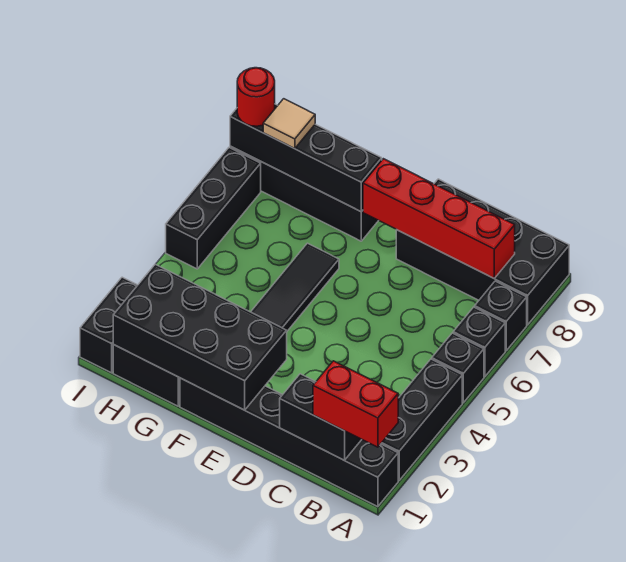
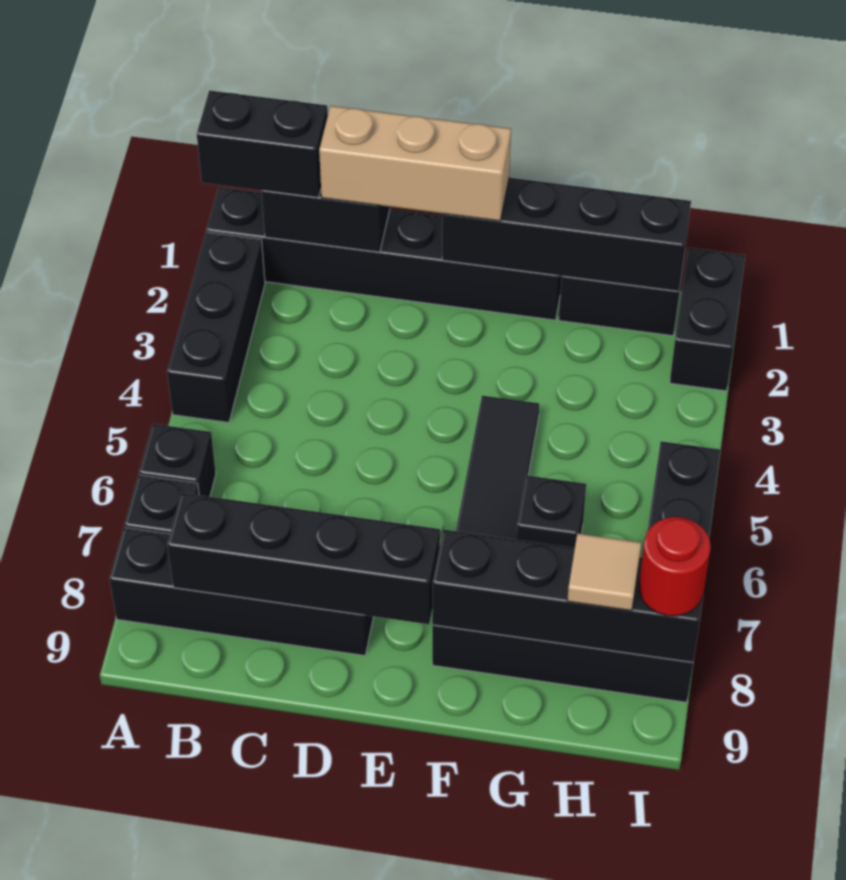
red brick A1:B1 level 3 -> black brick A1:B1 level 3
black brick A5 level 1 -> black brick G6 level 1
black brick A8:D9 level 1 -> black brick A8:D8 level 1
red brick B8:E8 level 2 -> black brick B8:E8 level 2
none -> tan brick C1:E1 level 3
black brick E1:H2 level 2 -> black brick E1:H1 level 2

